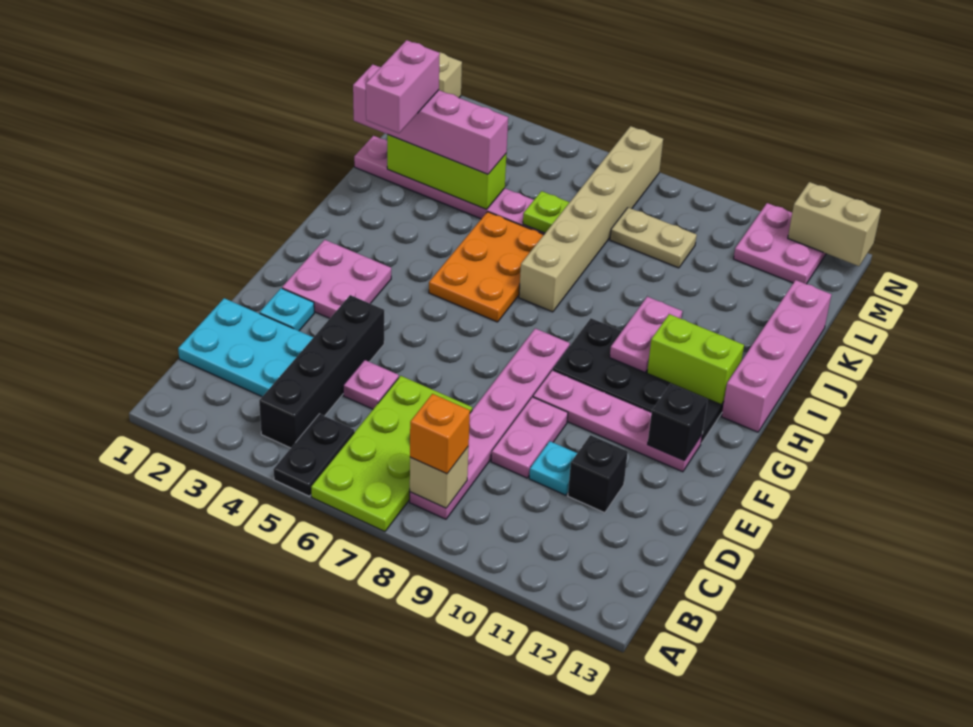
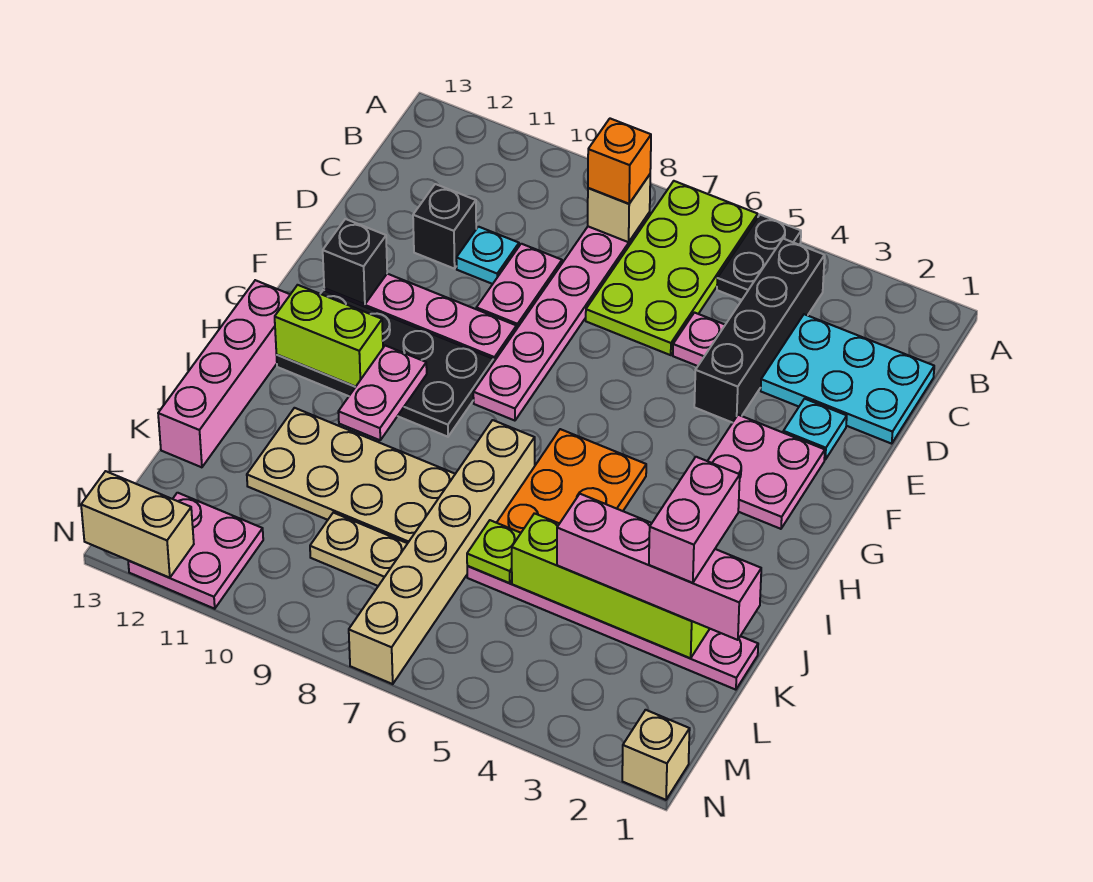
none -> tan plate J8:K11 level 1
lime brick K2:K4 level 2 -> lime brick K2:K5 level 2

